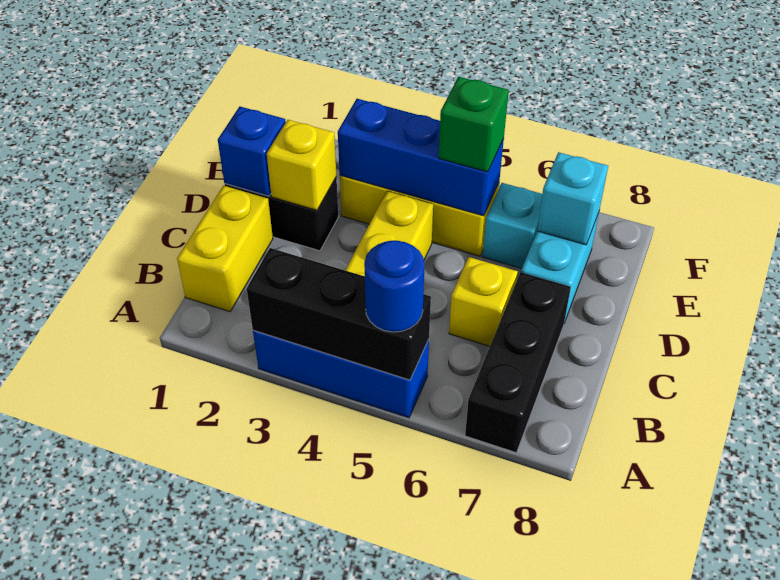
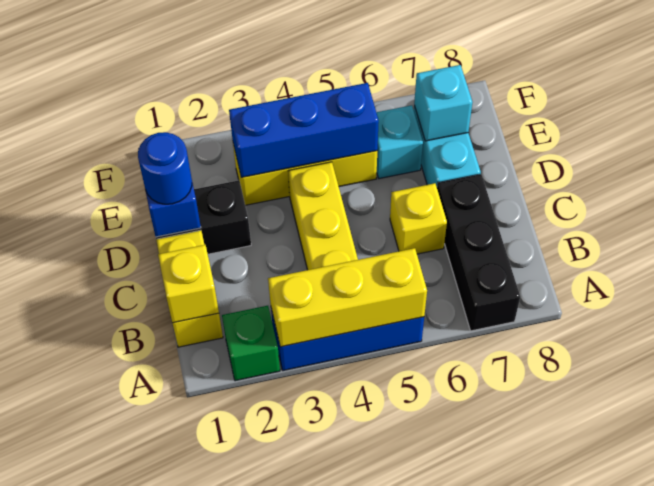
black brick A3:A5 level 2 -> yellow brick A3:A5 level 2
blue round brick A5 level 3 -> blue round brick D1 level 3
yellow brick D2 level 2 -> yellow brick B1 level 2
green brick E5 level 3 -> green brick A2 level 1

